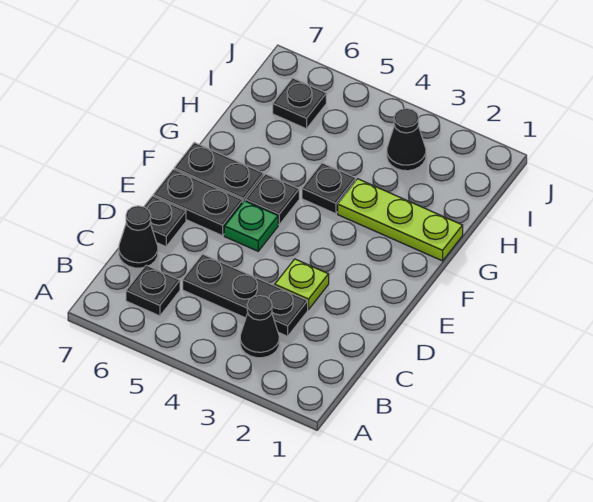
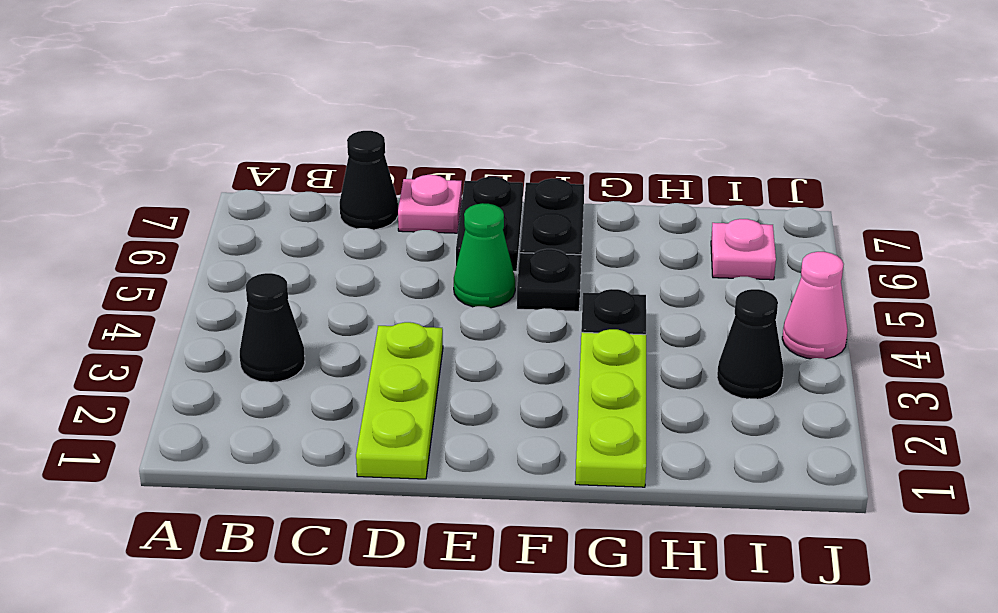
black plate B6 level 1 -> none
black plate C3:C5 level 1 -> none
lime plate D3 level 1 -> lime plate D1:D3 level 1
black plate D7 level 1 -> pink plate D7 level 1
green plate E5 level 1 -> green cone E5 level 1
black plate I6 level 1 -> pink plate I6 level 1
none -> pink cone J4 level 1

